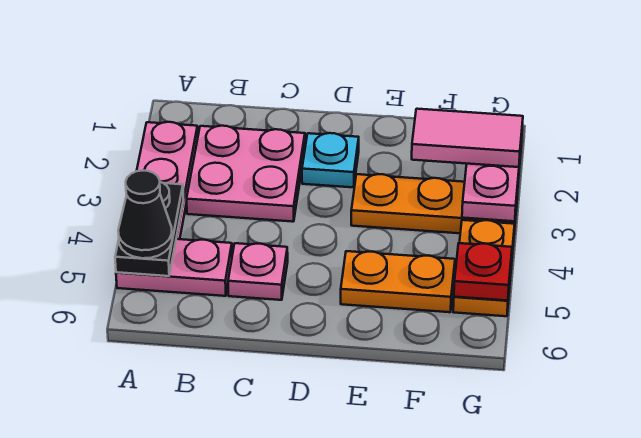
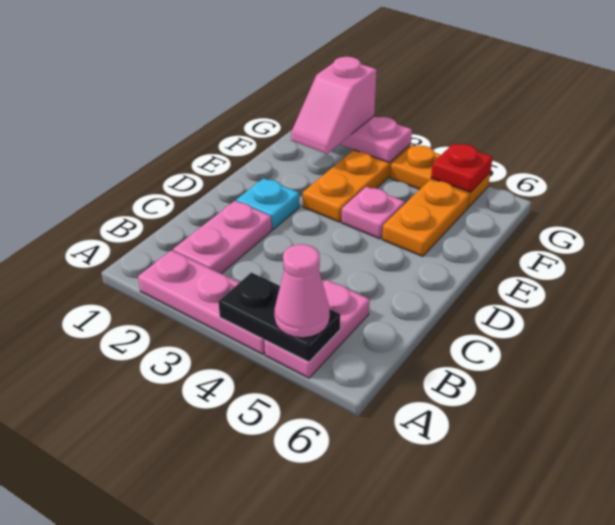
black cone A5 level 3 -> pink cone A5 level 3
pink plate B2:C3 level 1 -> pink plate B2:C2 level 1
pink plate C5 level 1 -> pink plate E4 level 1
pink tile F2:G2 level 3 -> pink slope F2:G2 level 3 top G

